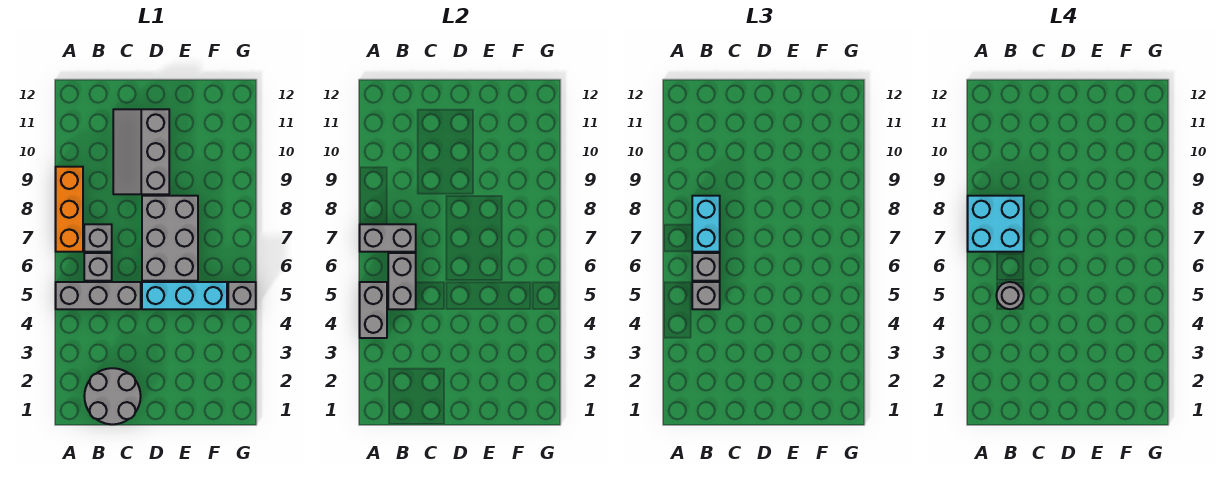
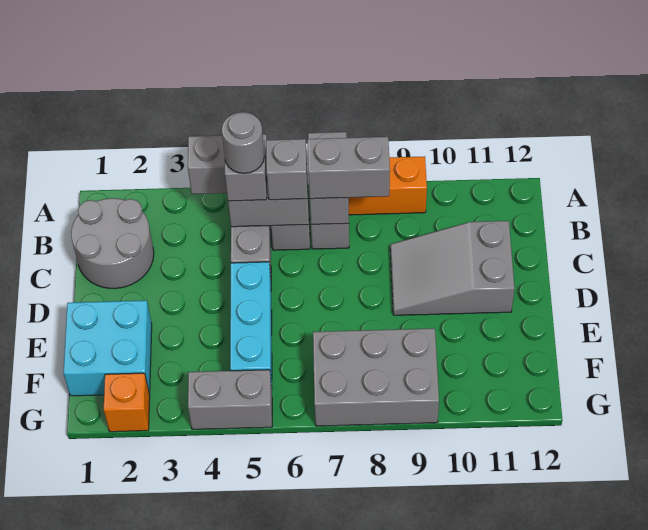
cyan brick A7:B8 level 4 -> cyan brick E1:F2 level 1
cyan brick B7:B8 level 3 -> grey brick B7:B8 level 3
grey slope C9:D11 level 1 top D -> grey slope C9:D11 level 1 top 11
grey brick D6:E8 level 1 -> grey brick F7:G9 level 1
none -> orange brick G2 level 1
grey brick G5 level 1 -> grey brick G4:G5 level 1

